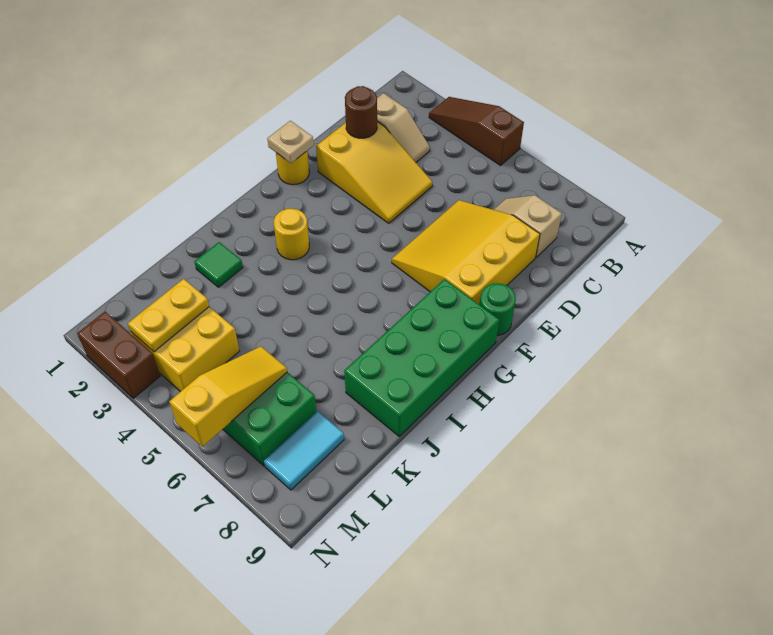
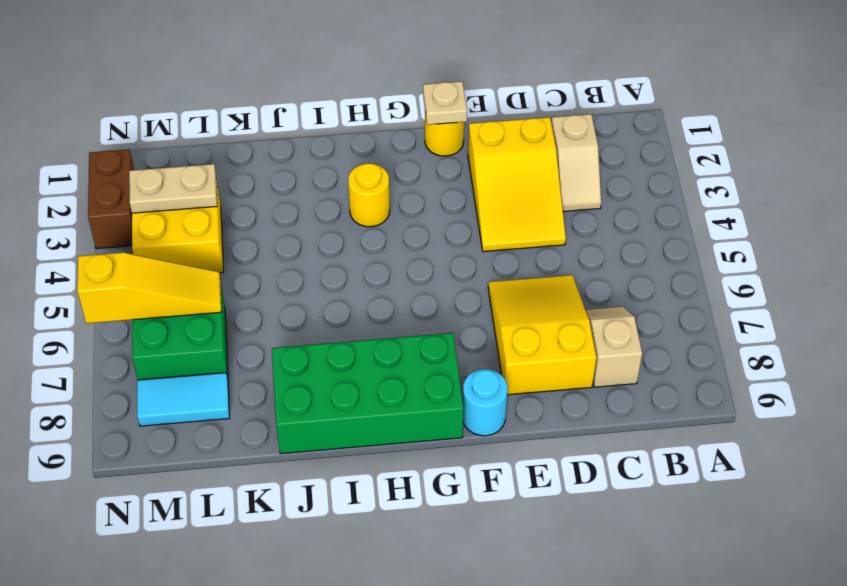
brown slope A3:A5 level 1 top 5 -> none
brown round brick D2 level 2 -> none
yellow slope D6:F8 level 1 top 8 -> yellow slope D6:E8 level 1 top 8
green round brick F9 level 1 -> cyan round brick F9 level 1
green tile J2 level 1 -> none
yellow plate L3:M3 level 2 -> tan plate L3:M3 level 2

